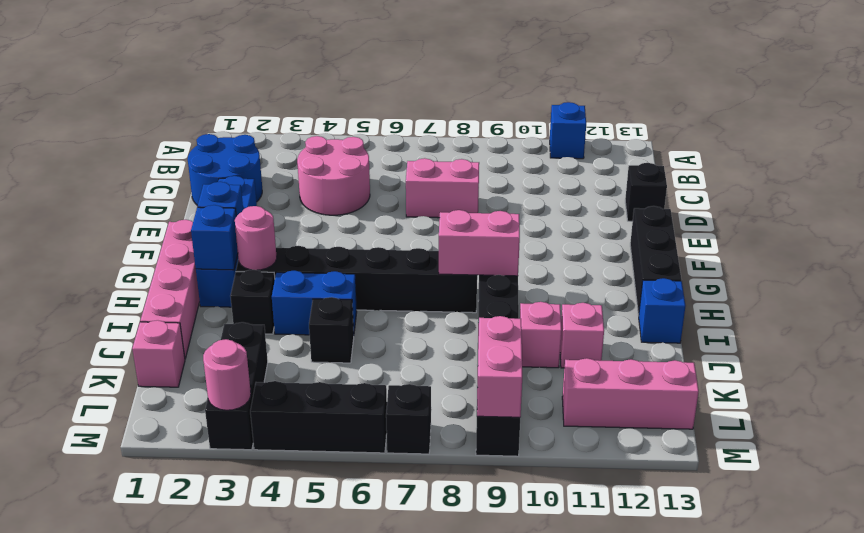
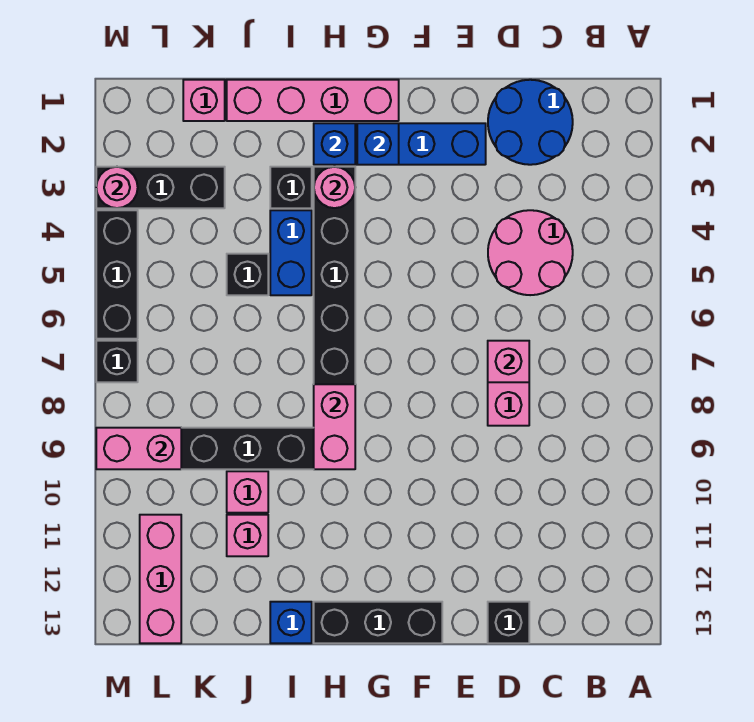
blue brick A11 level 1 -> none
none -> pink brick D7 level 2

